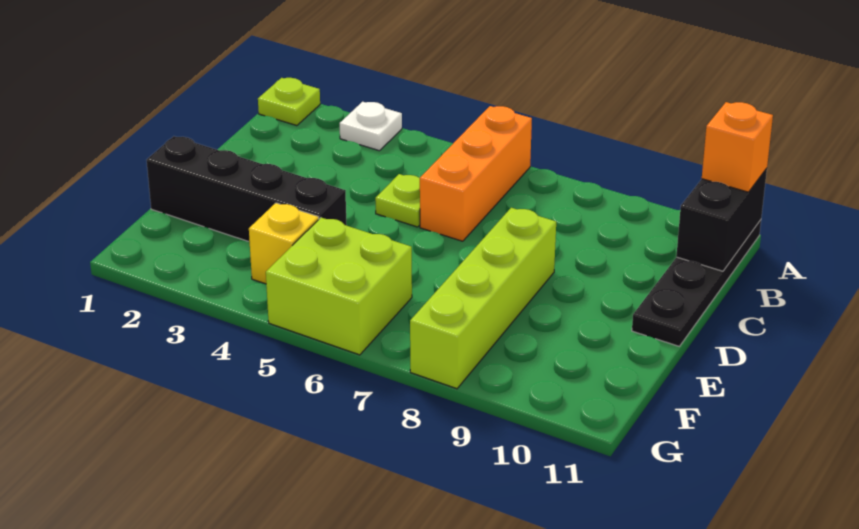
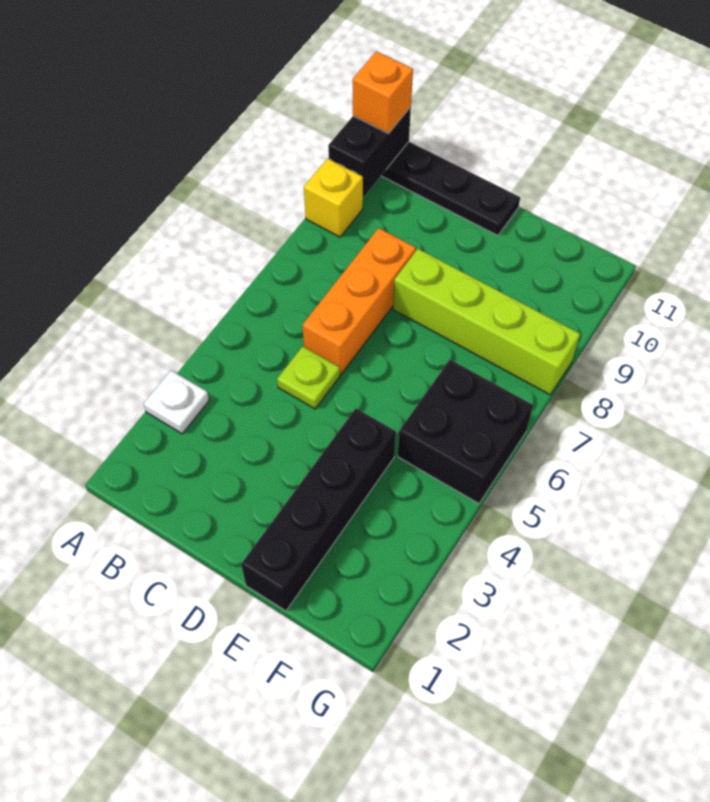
lime plate A1 level 1 -> none
orange brick A6:C6 level 1 -> orange brick C6:C8 level 1
black brick A11:B11 level 2 -> black brick A10:A11 level 2
yellow brick F4 level 1 -> yellow brick A9 level 1
lime brick F5:G6 level 1 -> black brick F5:G6 level 1

